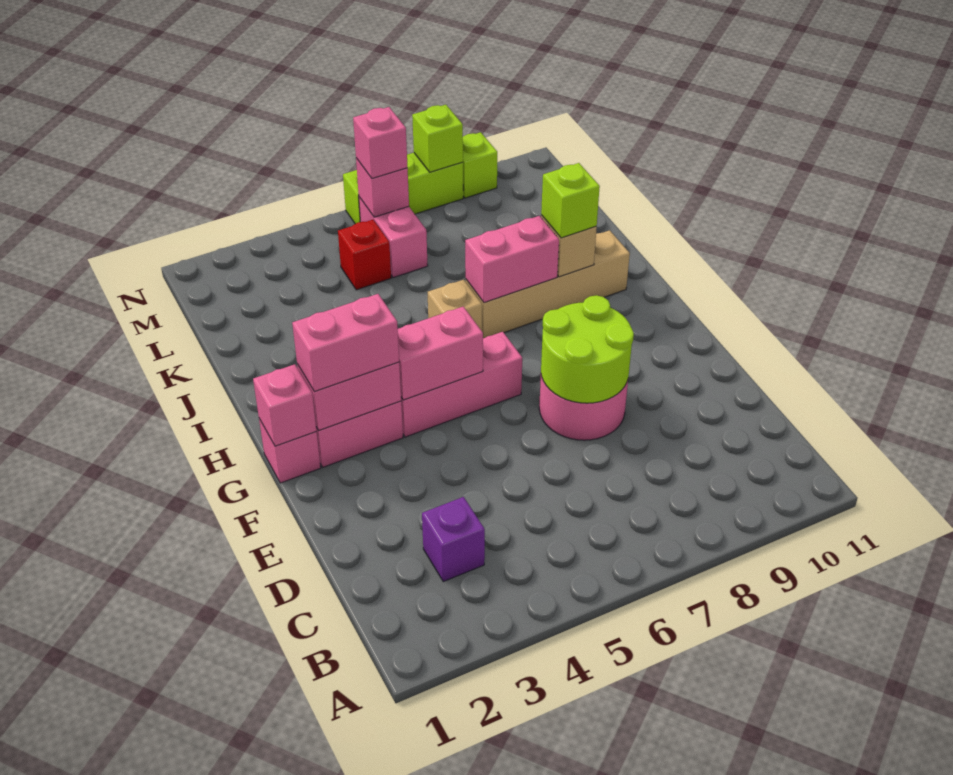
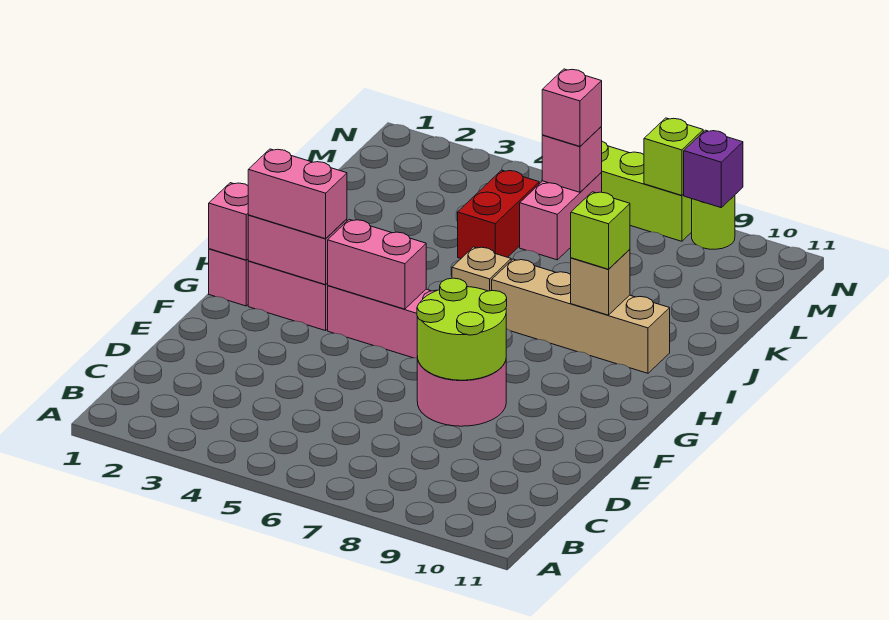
purple brick C3 level 1 -> purple brick N9 level 2
pink brick I7:I8 level 2 -> none
red brick L5 level 1 -> red brick K5:L5 level 1
lime brick N9 level 1 -> lime round brick N9 level 1

